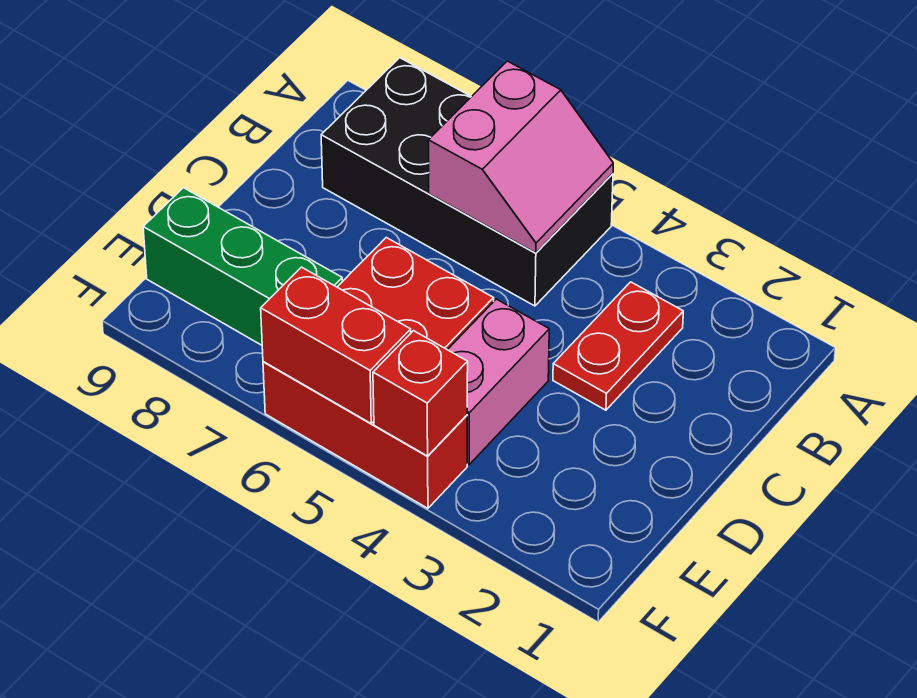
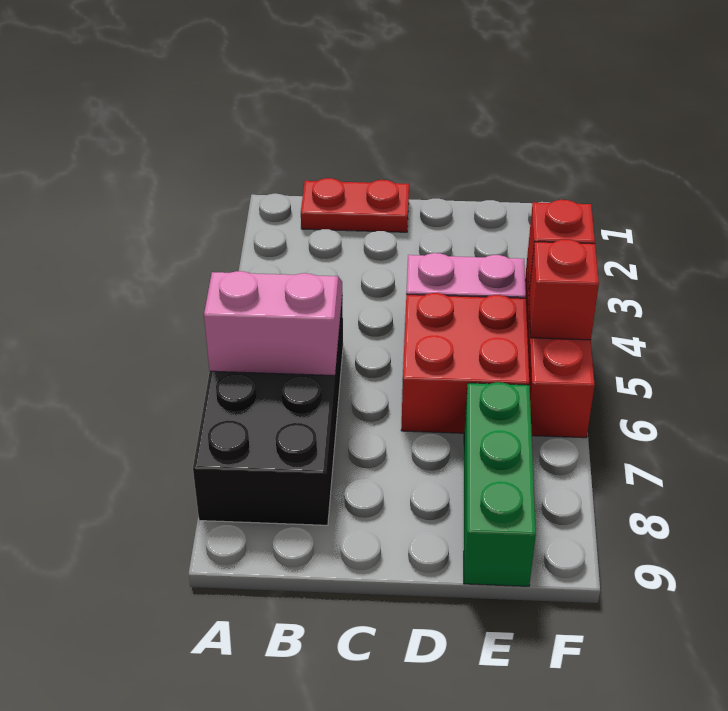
red plate B3:C3 level 1 -> red plate B1:C1 level 1
red brick F5:F6 level 2 -> red brick F5 level 2

